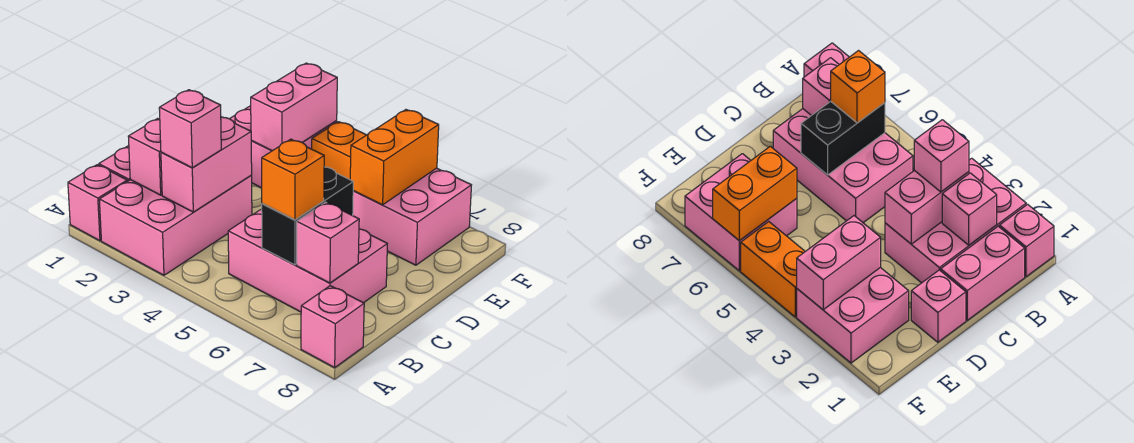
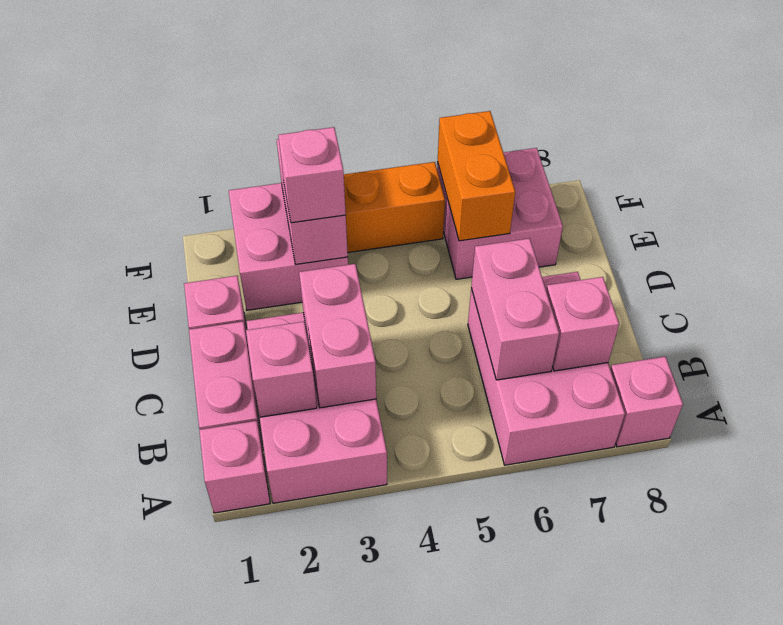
pink brick B3 level 3 -> pink brick E3 level 3
pink brick B5:C7 level 1 -> pink brick A6:C7 level 1
black brick B6:C6 level 2 -> pink brick B6:C6 level 2
orange brick B6 level 3 -> none

